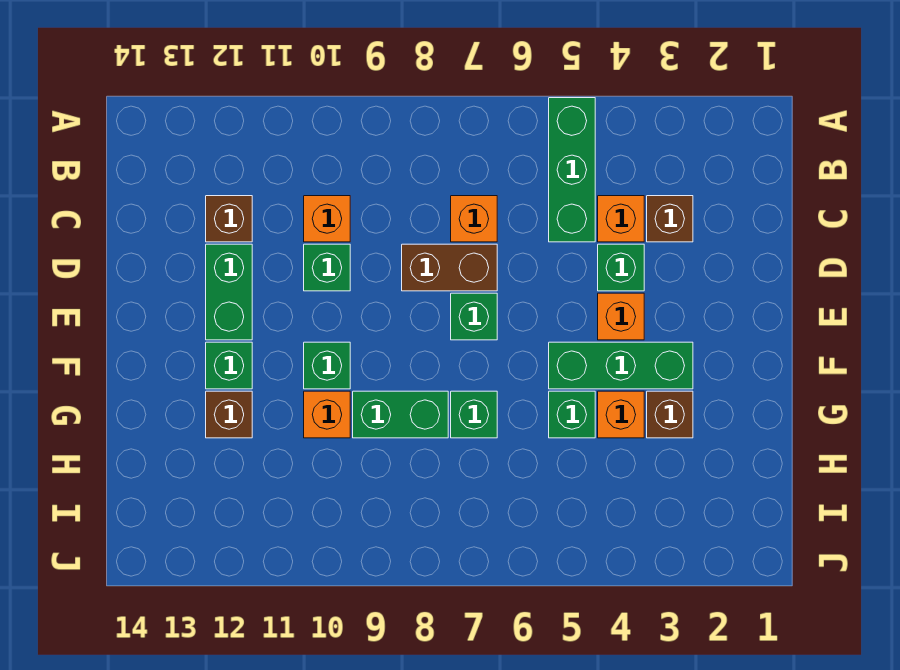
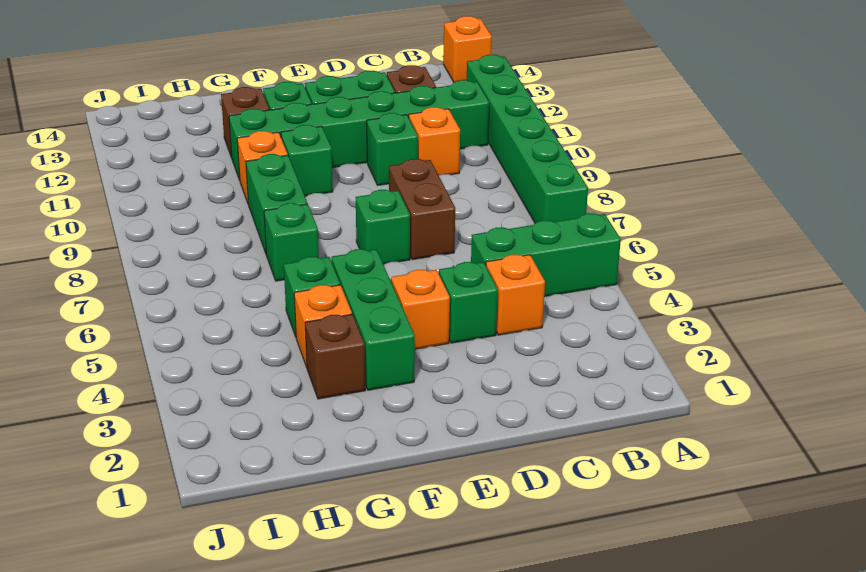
none -> green brick A7:A12 level 1
none -> green brick B11:G11 level 1
brown brick C3 level 1 -> none
orange brick C7 level 1 -> orange brick A14 level 1

